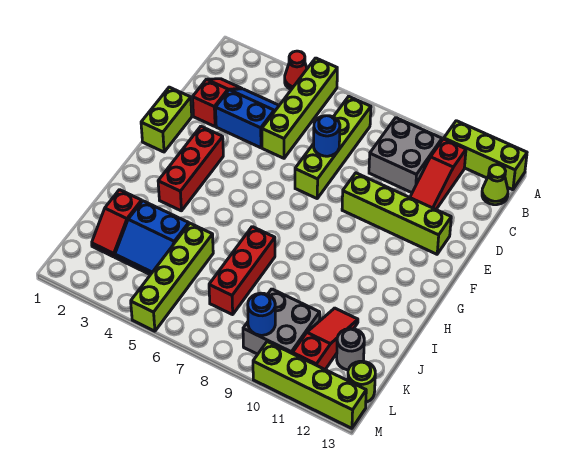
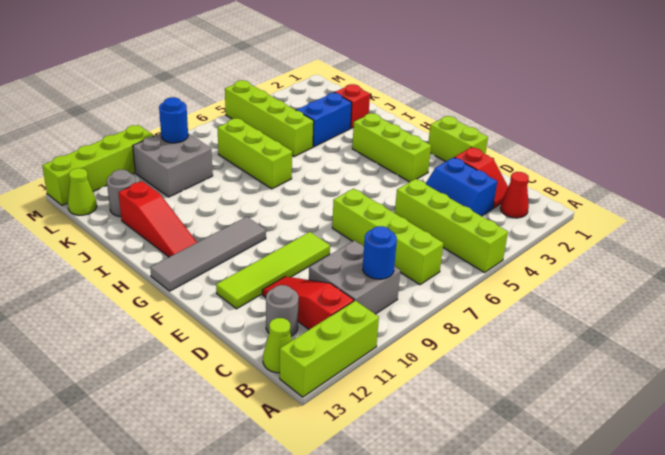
red cone A4 level 1 -> red cone B2 level 1
blue slope C3:D4 level 1 top D -> blue slope C3:D4 level 1 top 3
none -> grey round brick C12 level 1
blue round brick D7 level 2 -> blue round brick B9 level 2
lime brick E9:E12 level 1 -> lime tile E9:E12 level 1
red brick F3:H3 level 1 -> lime brick F3:H3 level 1
none -> grey tile G10:G13 level 1
red brick I7:K7 level 1 -> lime brick I7:K7 level 1
red slope J11:L11 level 1 top L -> red slope H12:J12 level 1 top J
lime round brick L13 level 1 -> lime cone L13 level 1

